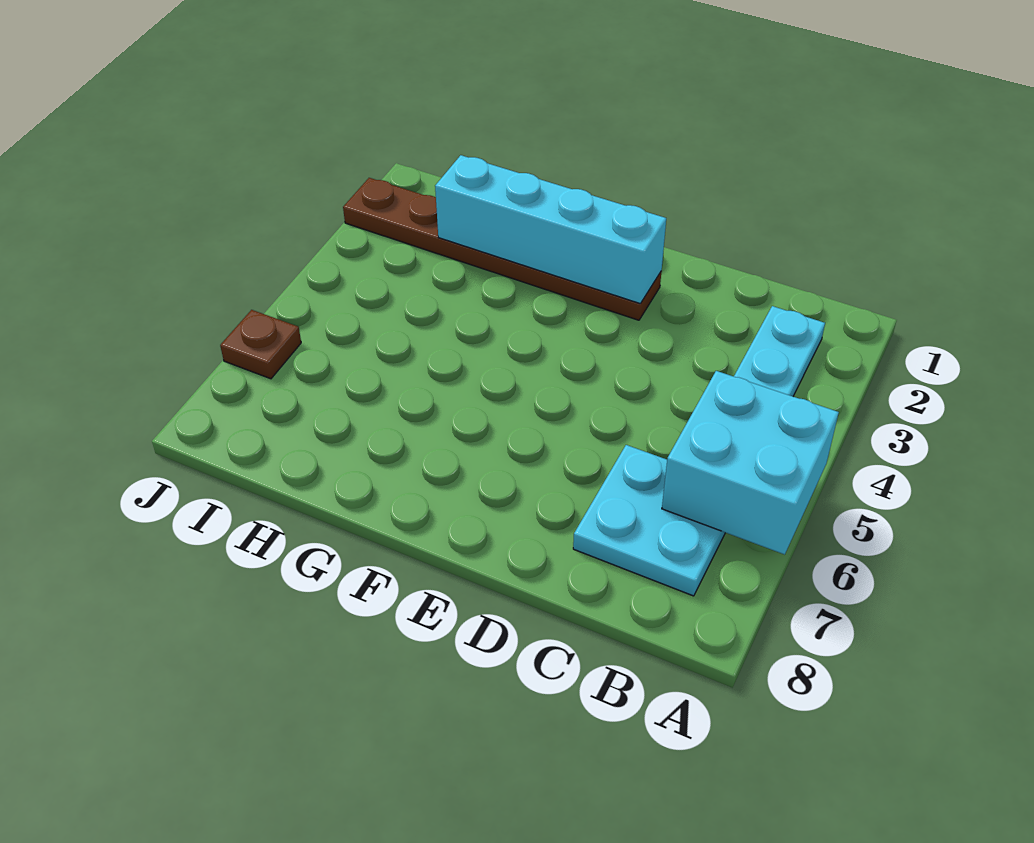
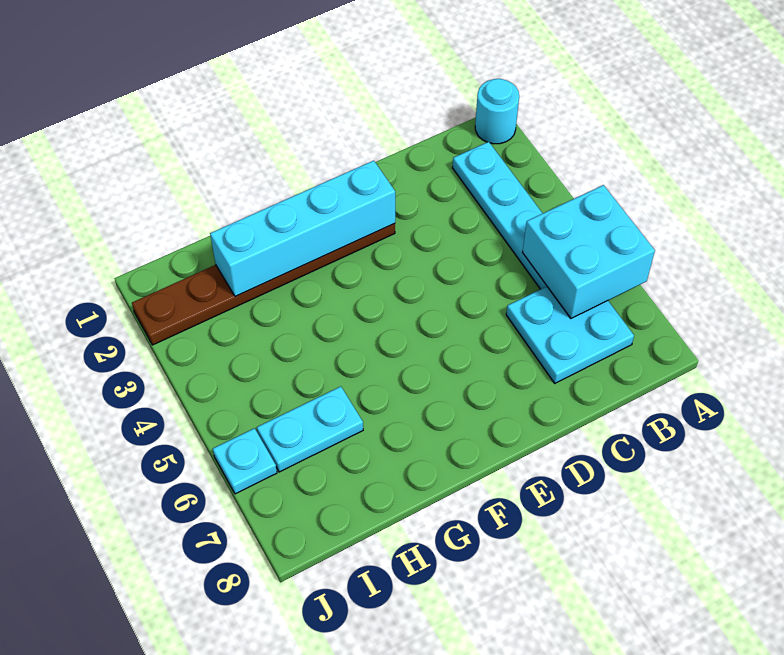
none -> cyan round brick A1 level 1
none -> cyan plate H6:I6 level 1
brown plate J6 level 1 -> cyan plate J6 level 1

